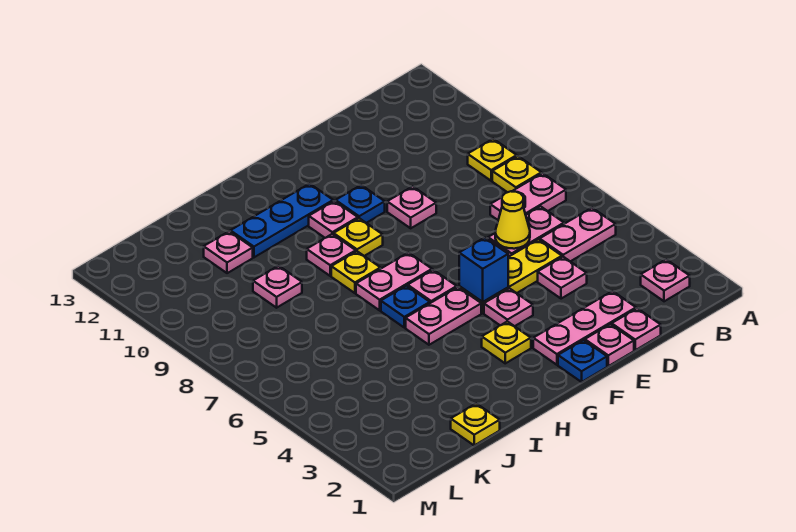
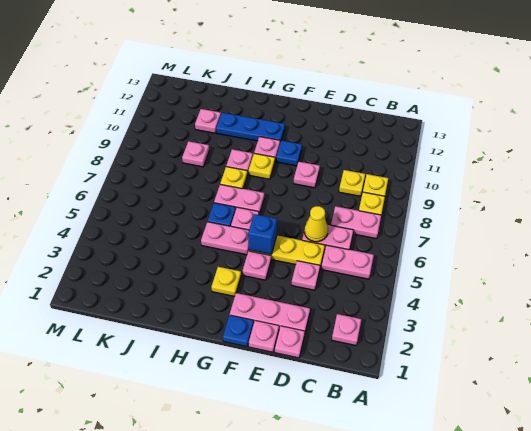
yellow plate J1 level 1 -> yellow plate C9 level 1

